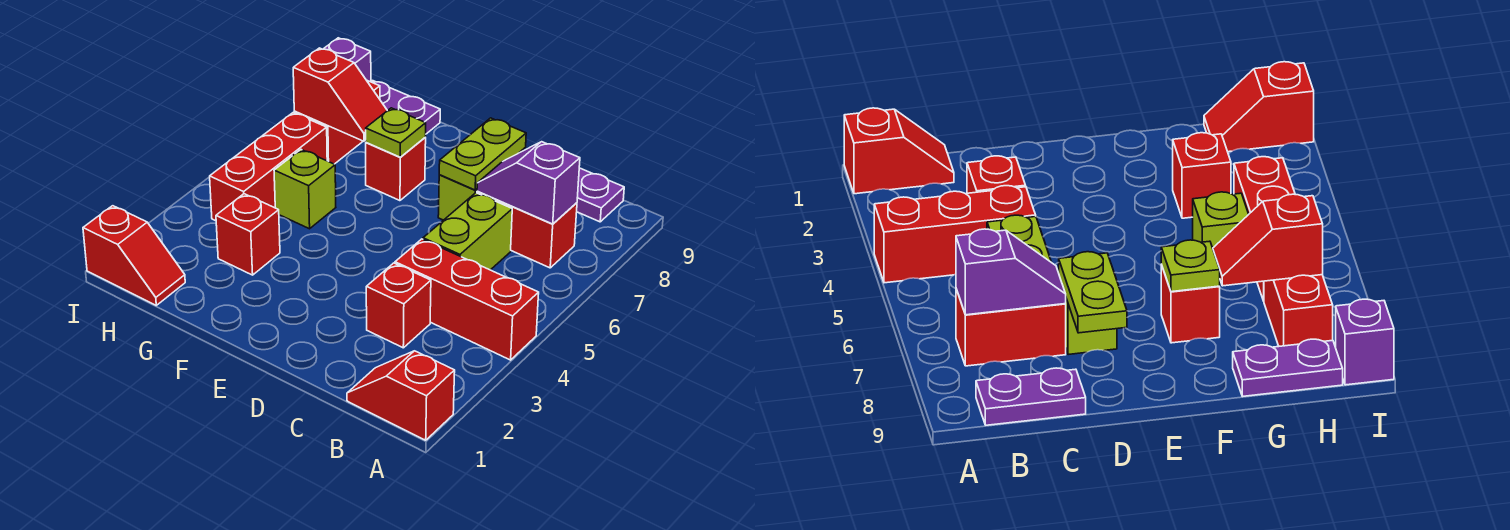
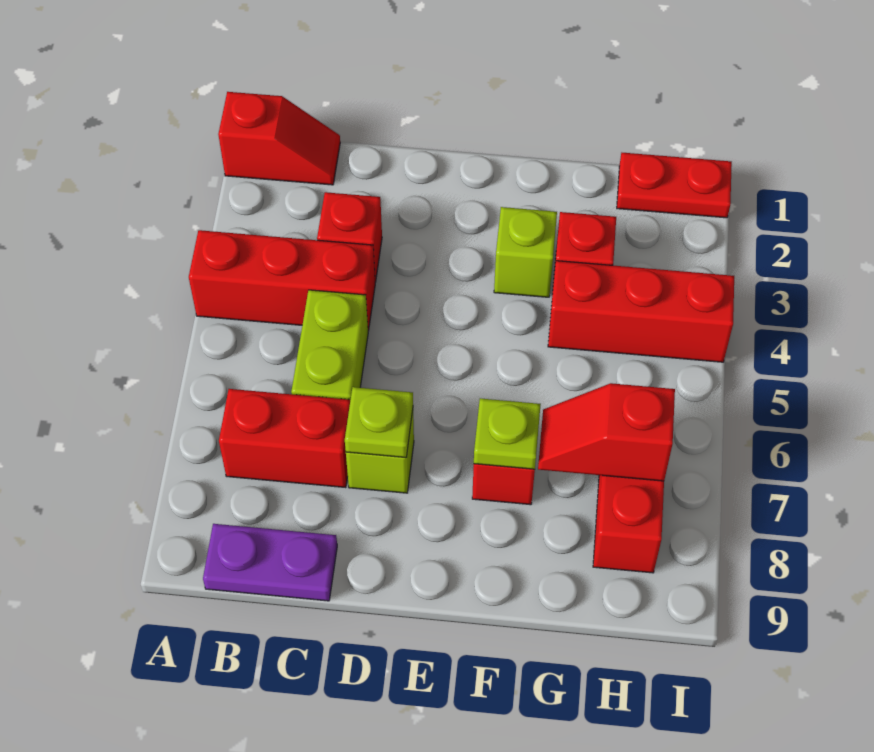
purple slope B7:C7 level 2 top B -> none
lime plate D7:D8 level 2 -> lime plate D7 level 2
lime brick G5 level 1 -> lime brick F3 level 1
purple plate G9:H9 level 1 -> none
red slope H1:I1 level 1 top I -> red plate H1:I1 level 1
red brick H4:H6 level 1 -> red brick G4:I4 level 1
purple brick I9 level 1 -> none

